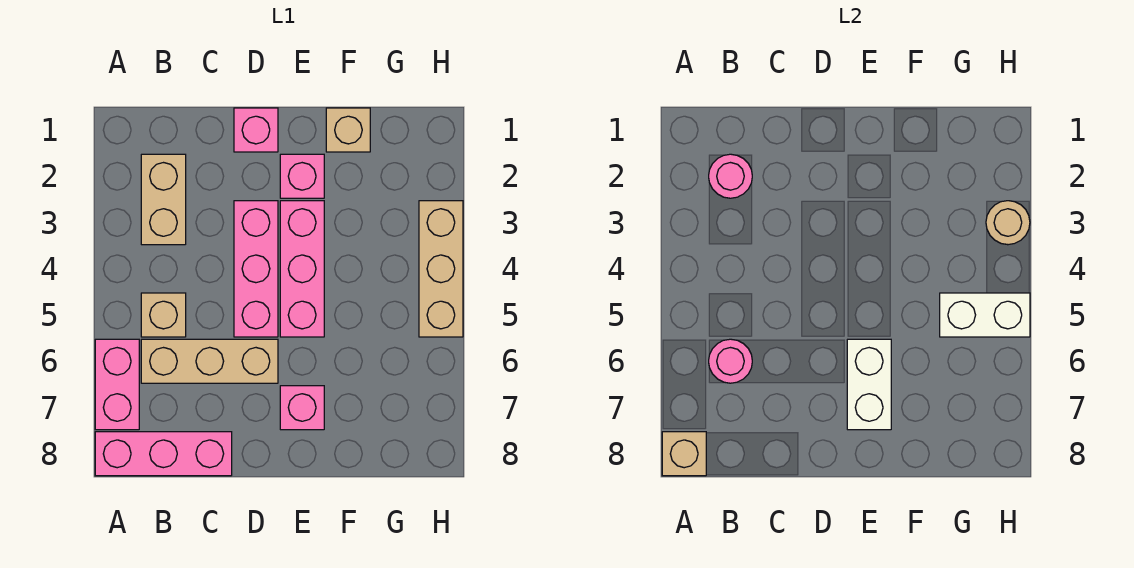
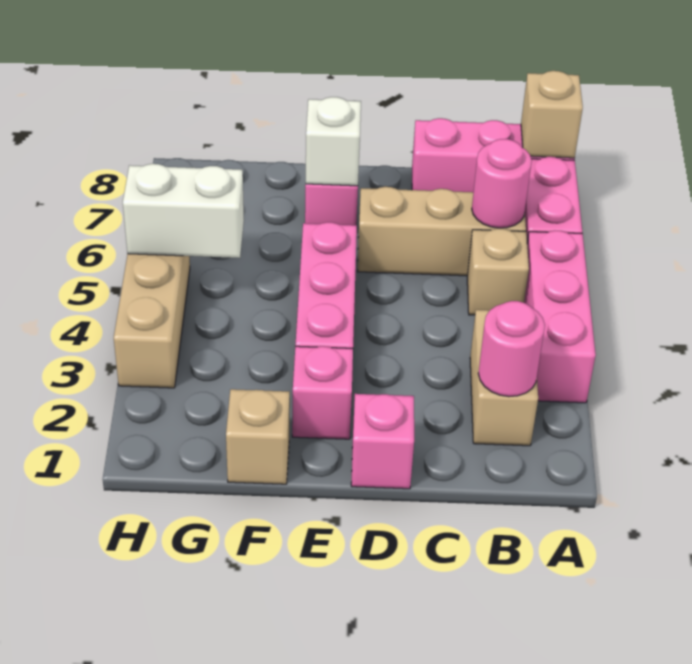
pink brick D3:D5 level 1 -> pink brick A3:A5 level 1
white brick E6:E7 level 2 -> white brick E7 level 2
tan round brick H3 level 2 -> none

